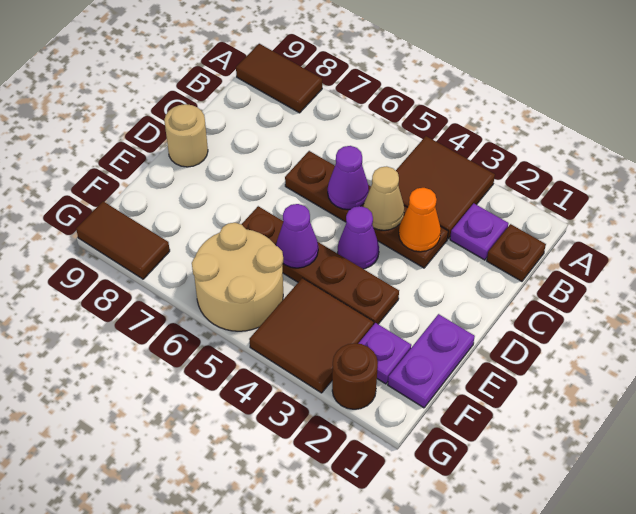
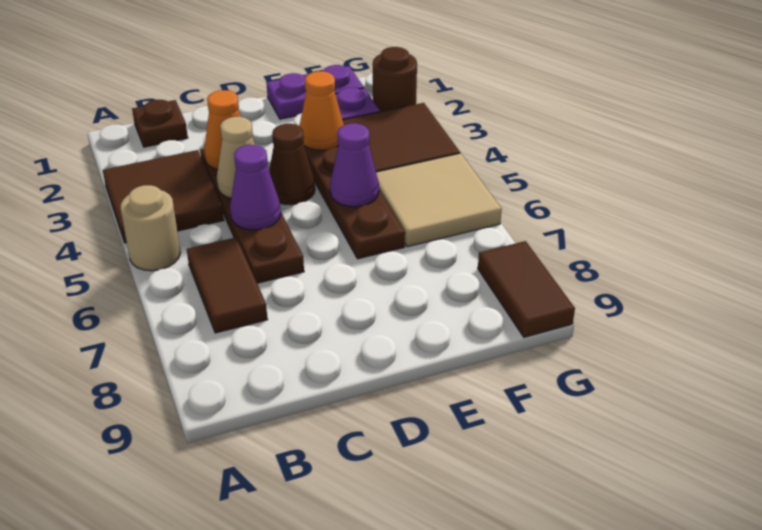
brown tile A8:A9 level 1 -> brown tile B6:B7 level 1
purple plate B2 level 1 -> none
purple cone D4 level 1 -> brown cone D4 level 1
tan round brick D9 level 1 -> tan round brick A5 level 1
none -> orange cone E3 level 2
tan round brick F5:G6 level 1 -> tan tile F5:G6 level 1

